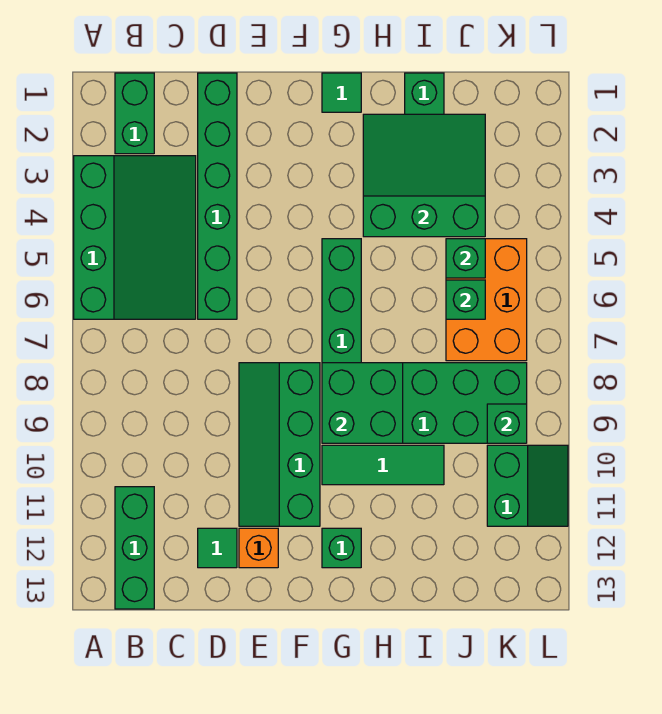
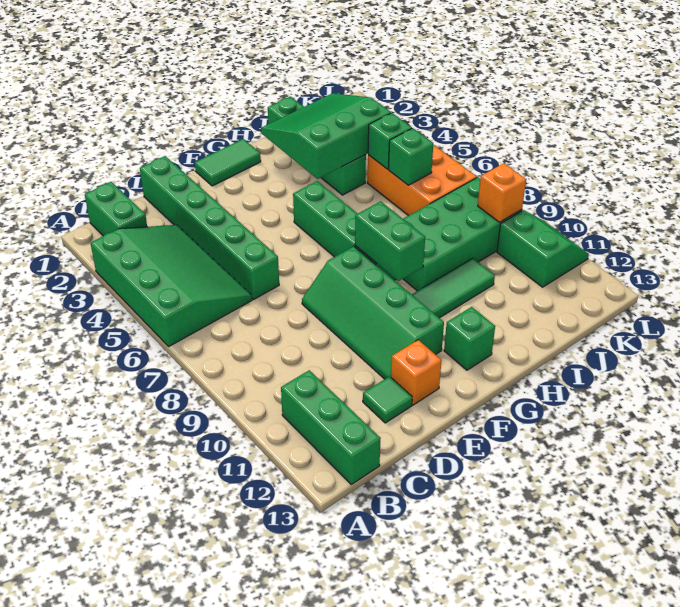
green tile G1 level 1 -> green tile F1:G1 level 1
green brick G8:H9 level 2 -> green brick G8:G9 level 2
green brick K9 level 2 -> orange brick K9 level 2

